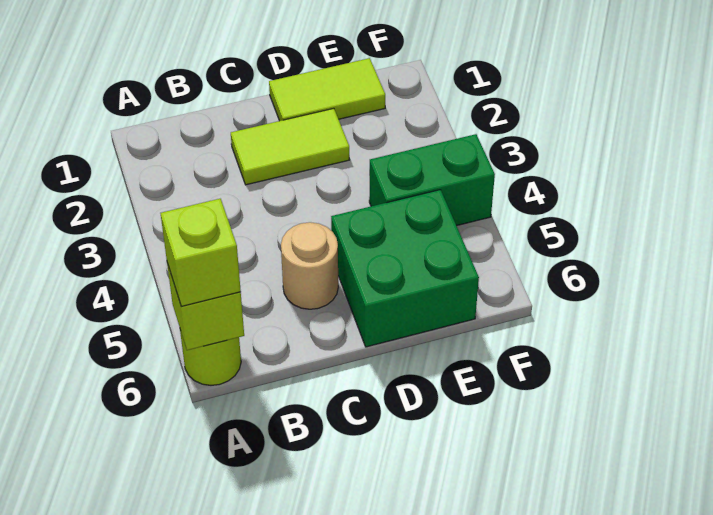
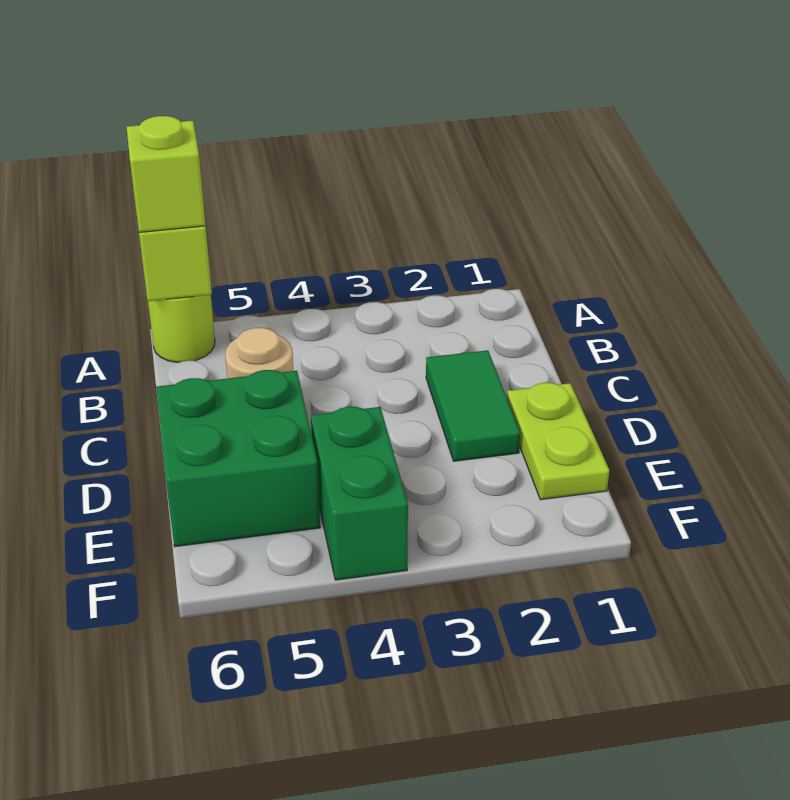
lime tile C2:D2 level 1 -> green tile C2:D2 level 1
lime tile D1:E1 level 1 -> lime plate D1:E1 level 1

